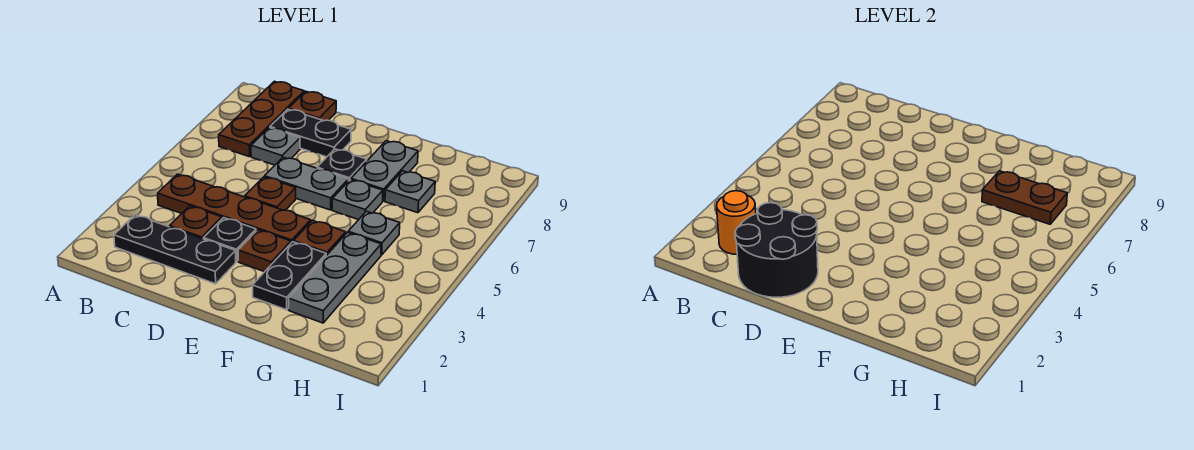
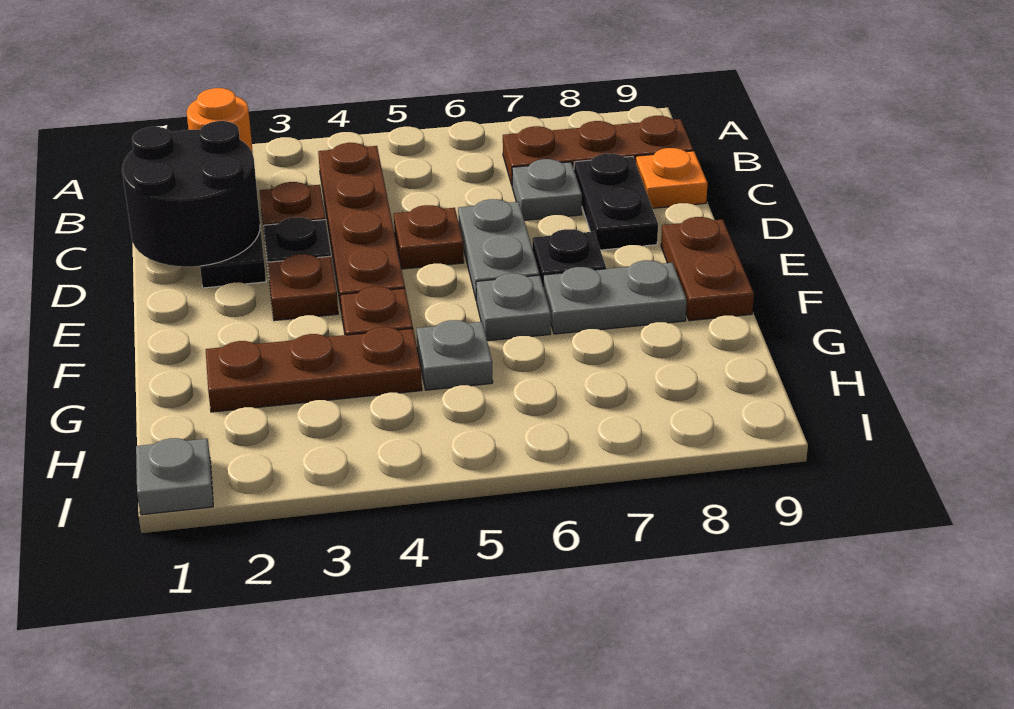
brown plate C9 level 1 -> orange plate C9 level 1
black plate F2:F3 level 1 -> none
grey plate G2:G4 level 1 -> brown plate G2:G4 level 1
grey plate G7 level 1 -> grey plate I1 level 1
brown plate G7:H7 level 2 -> brown plate E9:F9 level 1

